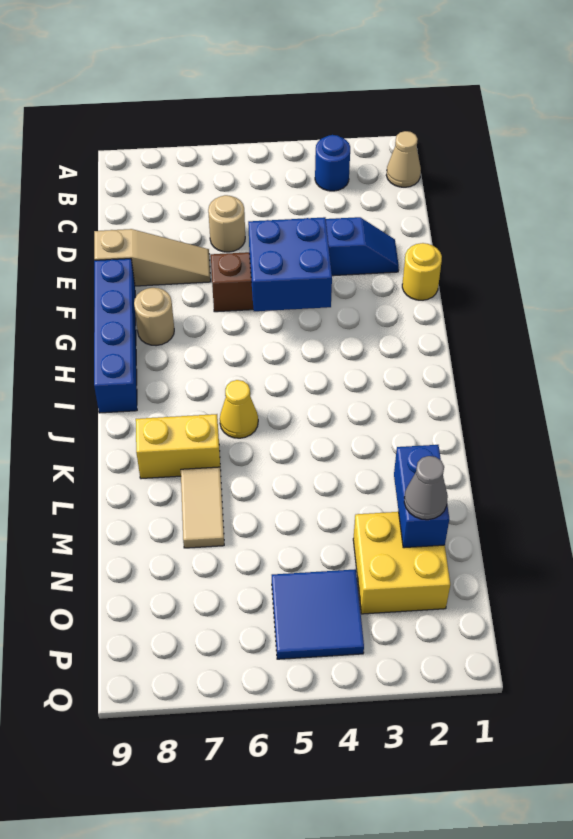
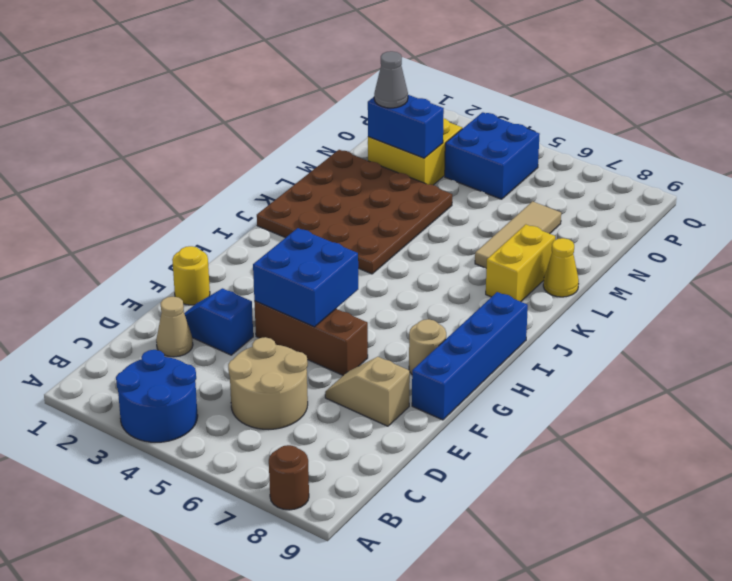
none -> brown round brick A8 level 1
tan cone B1 level 1 -> tan cone D2 level 1
blue round brick B3 level 1 -> blue round brick A3:B4 level 1
tan round brick D6 level 1 -> tan round brick C5:D6 level 1
tan slope E7:E9 level 1 top 9 -> tan slope E7:E8 level 1 top 8
none -> brown plate J1:M4 level 1
yellow cone J6 level 1 -> yellow cone L9 level 1
yellow brick K7:K8 level 1 -> yellow brick K8:L8 level 1
tan tile L7:M7 level 1 -> tan tile L7:N7 level 1
blue brick M2:N2 level 2 -> blue brick N2:N3 level 2
blue tile O4:P5 level 1 -> blue brick O4:P5 level 1

